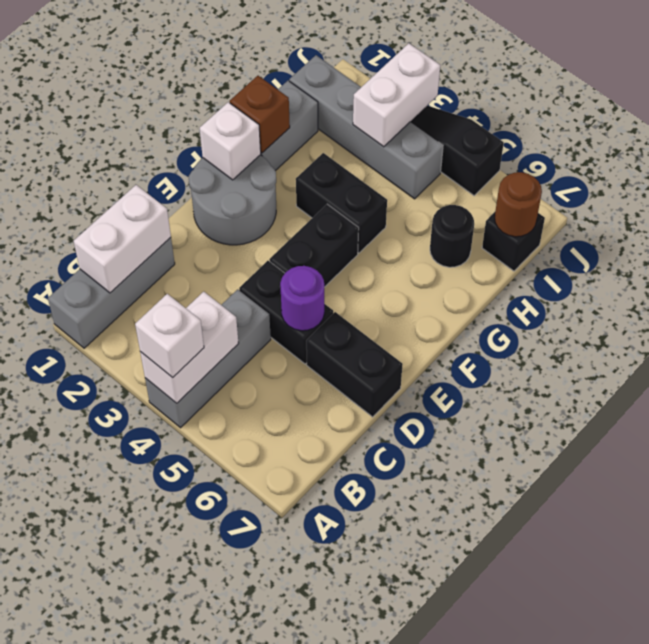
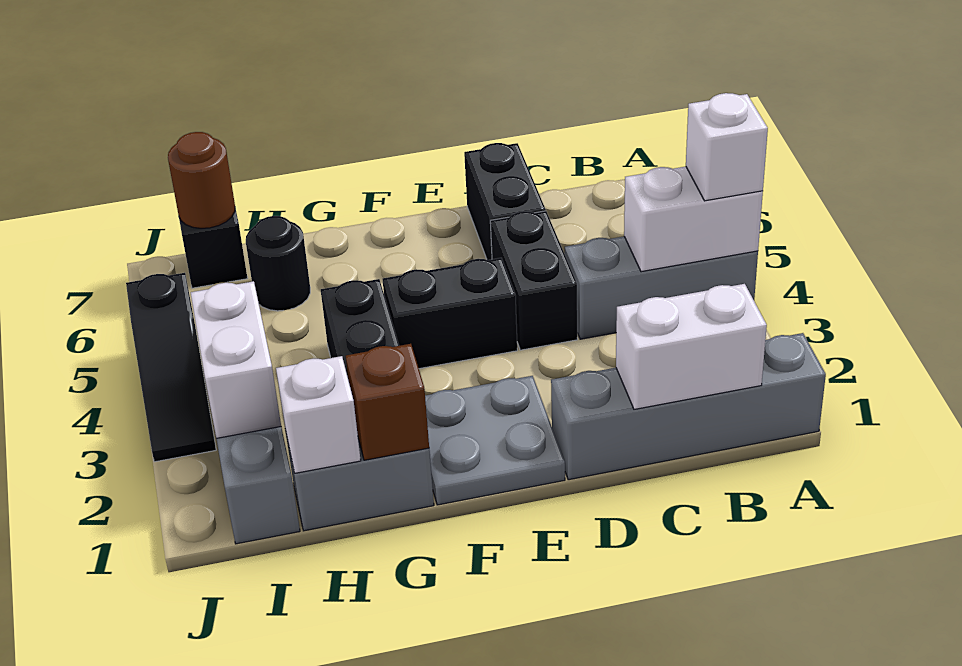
grey brick A1:C1 level 1 -> grey brick A1:D1 level 1
purple round brick D5 level 2 -> none
grey round brick E1:F2 level 1 -> grey plate E1:F2 level 1
white brick F1 level 2 -> white brick H1 level 2
white brick I3:J3 level 2 -> white brick I2:I3 level 2

